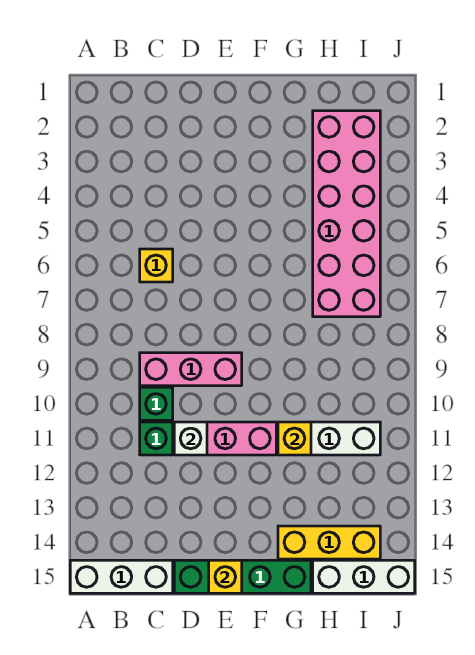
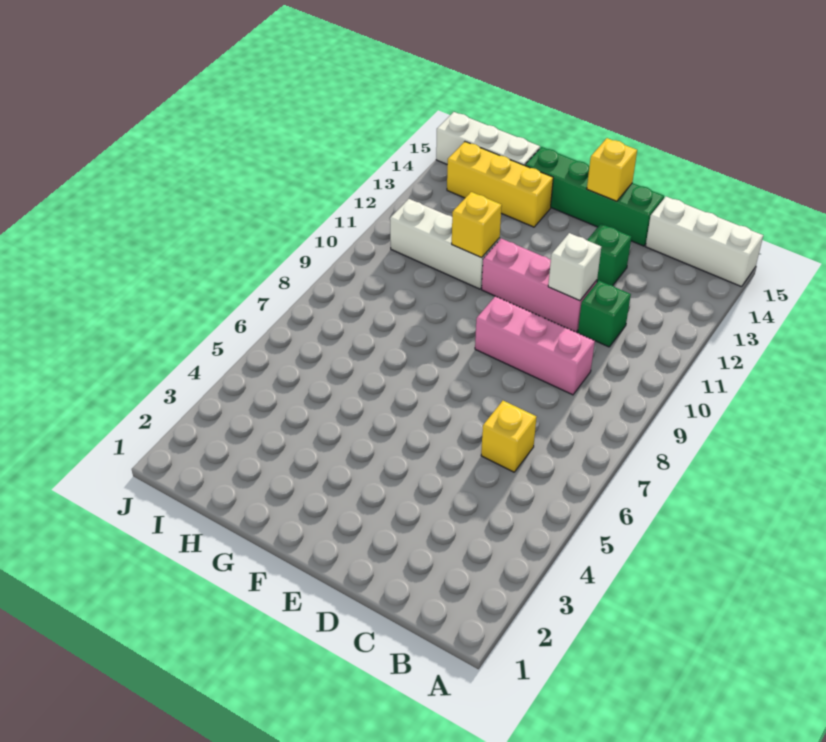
green brick C10 level 1 -> green brick D13 level 1
pink brick H2:I7 level 1 -> none

